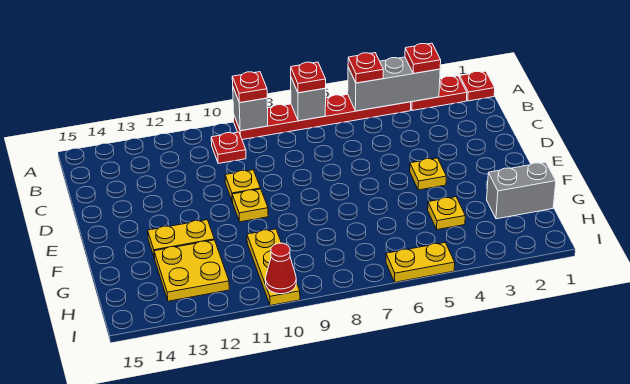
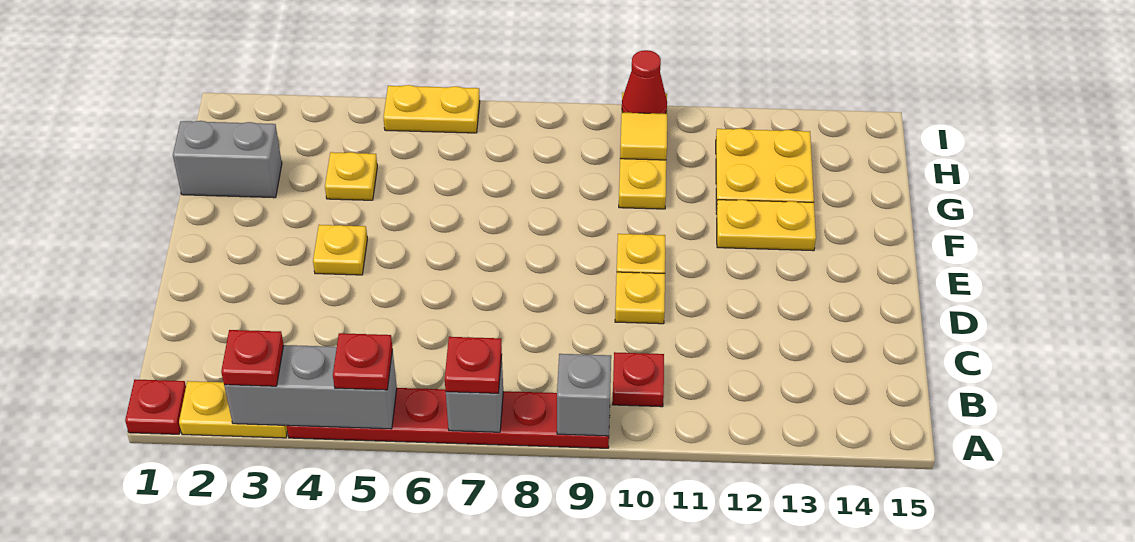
red plate A2:A3 level 1 -> yellow plate A2:A3 level 1
red plate A9 level 3 -> none
none -> yellow tile H10 level 2

